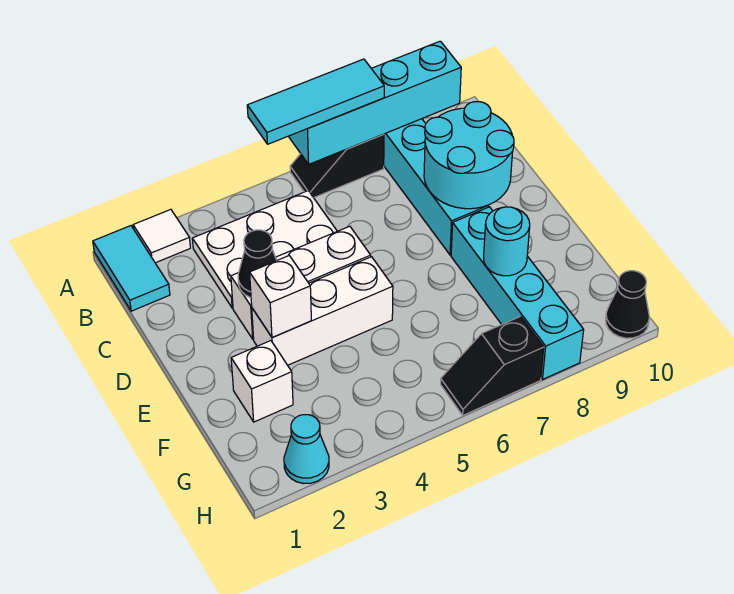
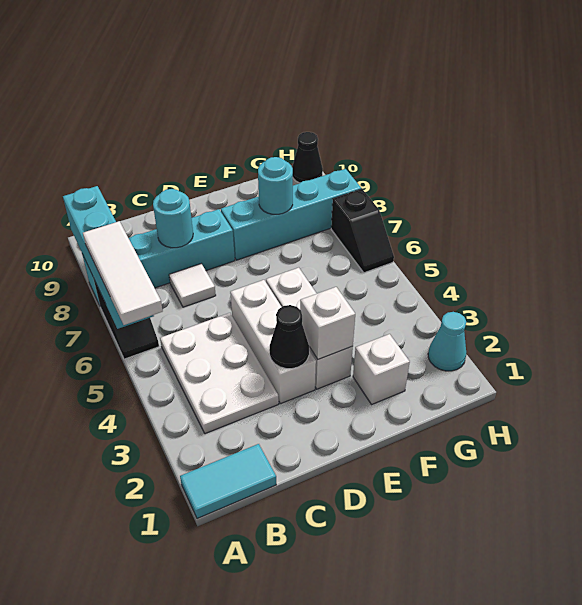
white tile A2 level 1 -> white tile C7 level 1
cyan tile A5:A7 level 3 -> white tile A5:A7 level 3
cyan round brick C8:D9 level 2 -> cyan round brick C8 level 2

